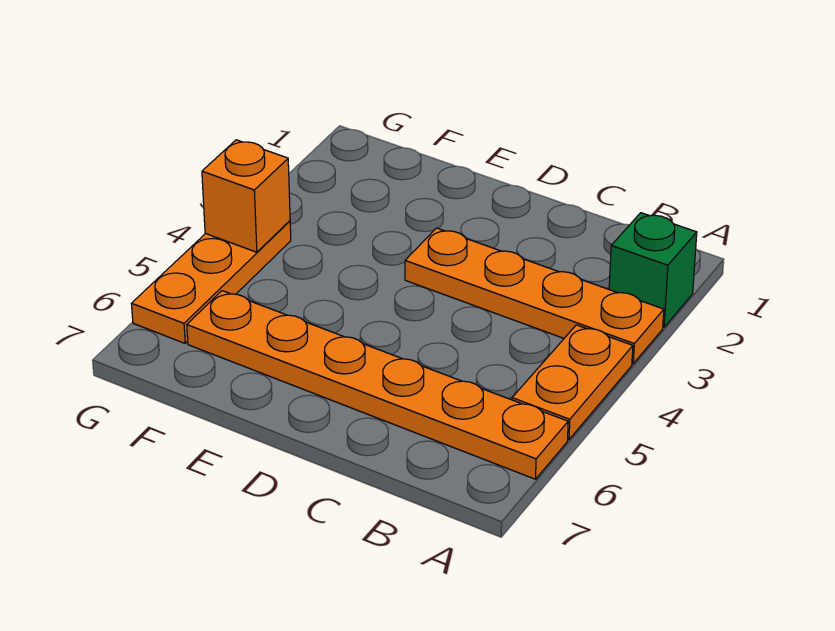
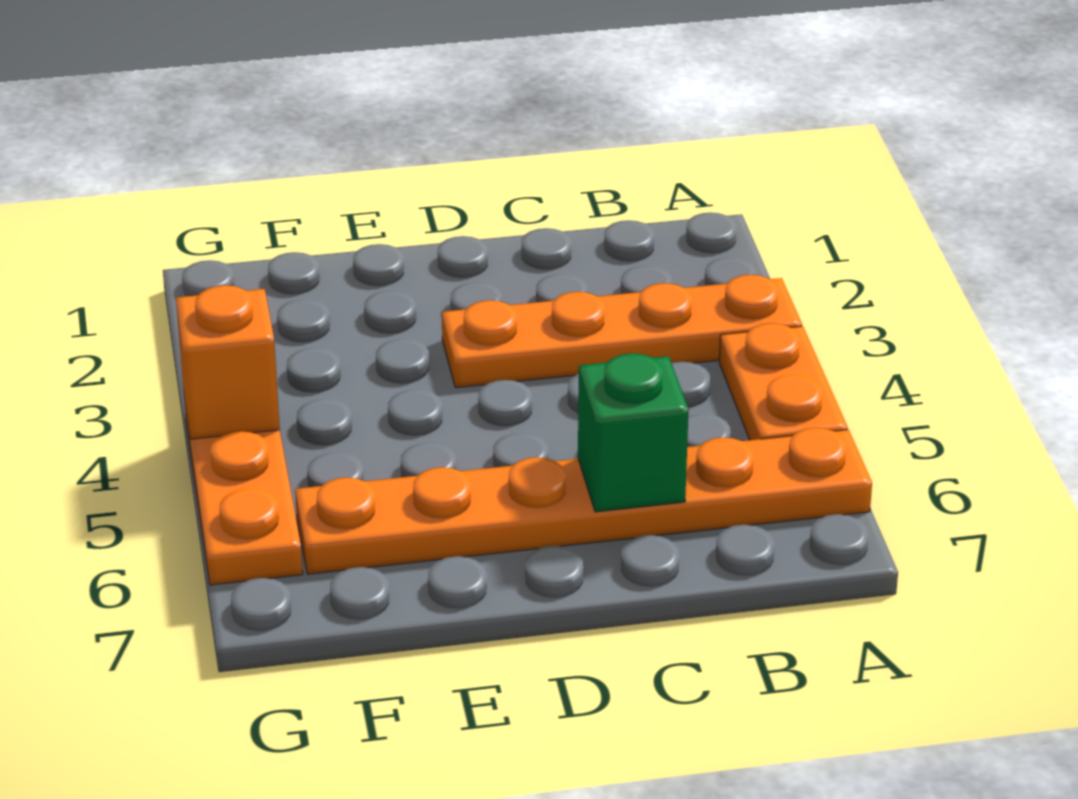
green brick A2 level 1 -> green brick C6 level 2

